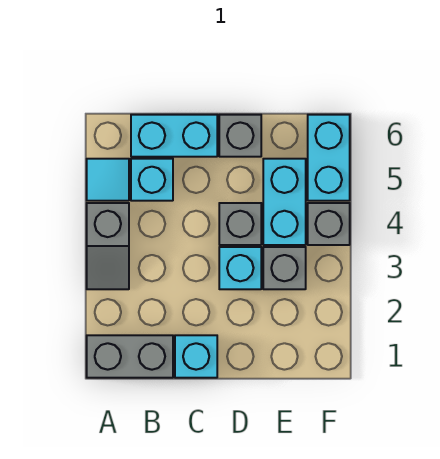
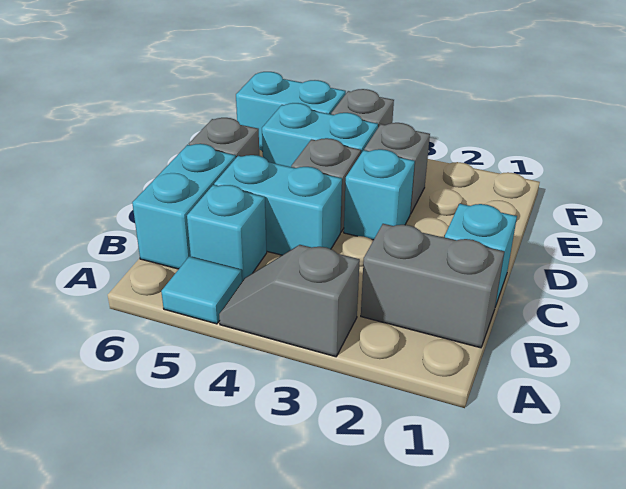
grey brick A1:B1 level 1 -> grey brick B1:B2 level 1
grey slope A3:A4 level 1 top 4 -> grey slope A3:A4 level 1 top 3
none -> cyan brick C4:C5 level 1

